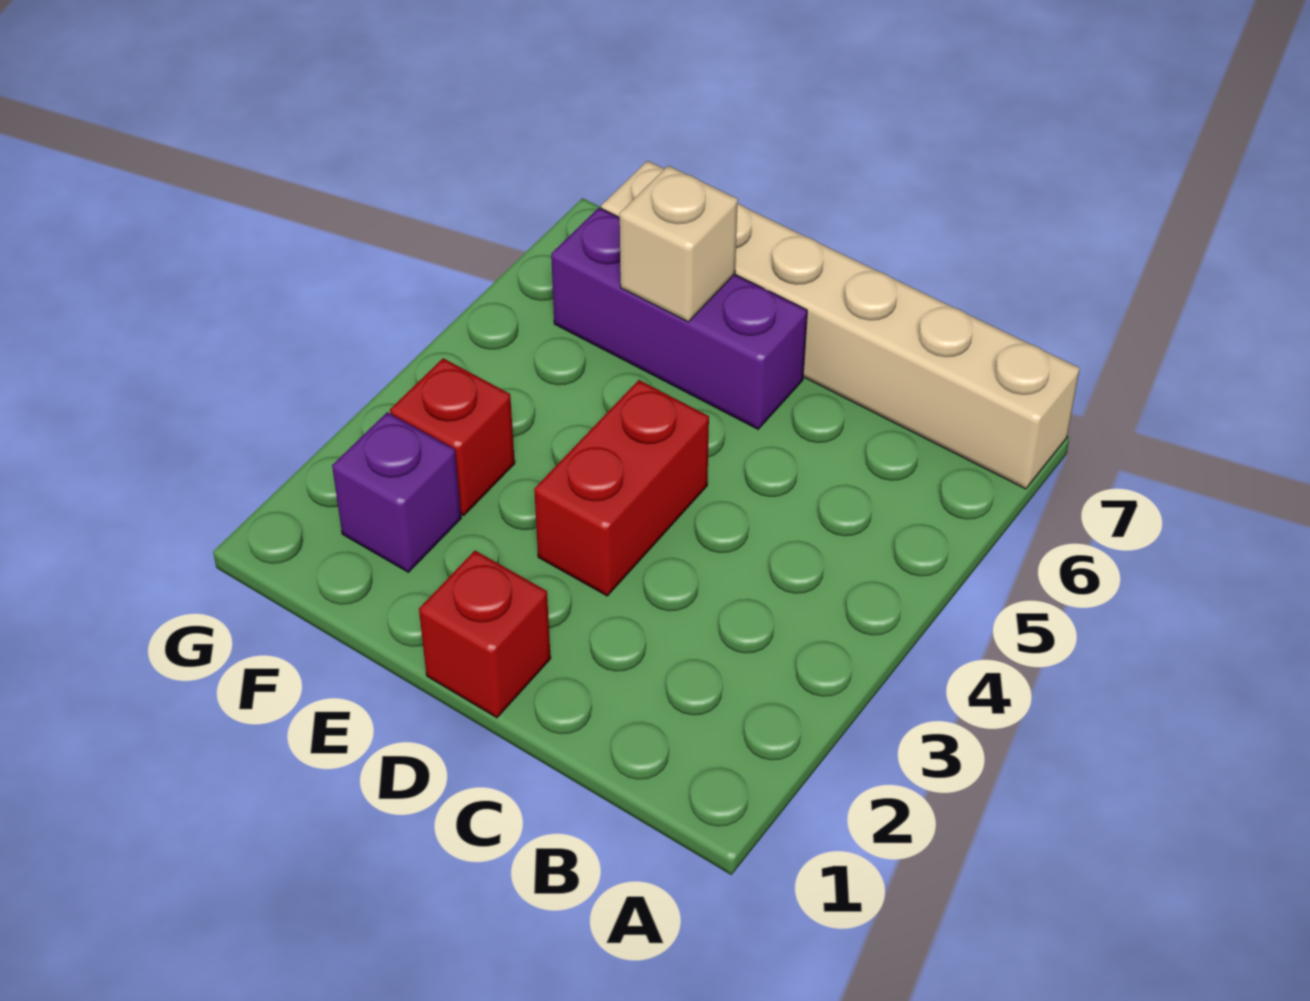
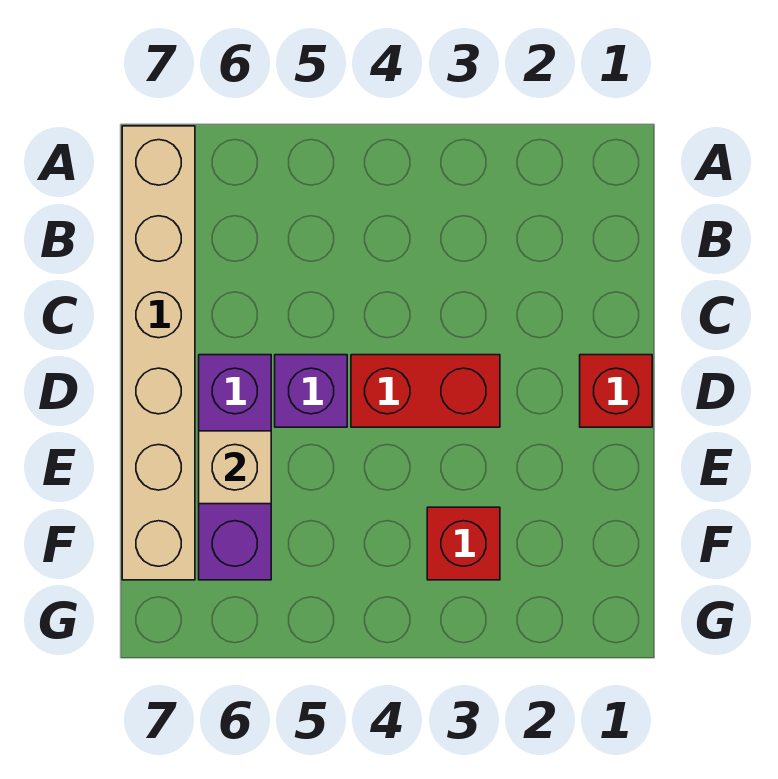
purple brick F2 level 1 -> purple brick D5 level 1

